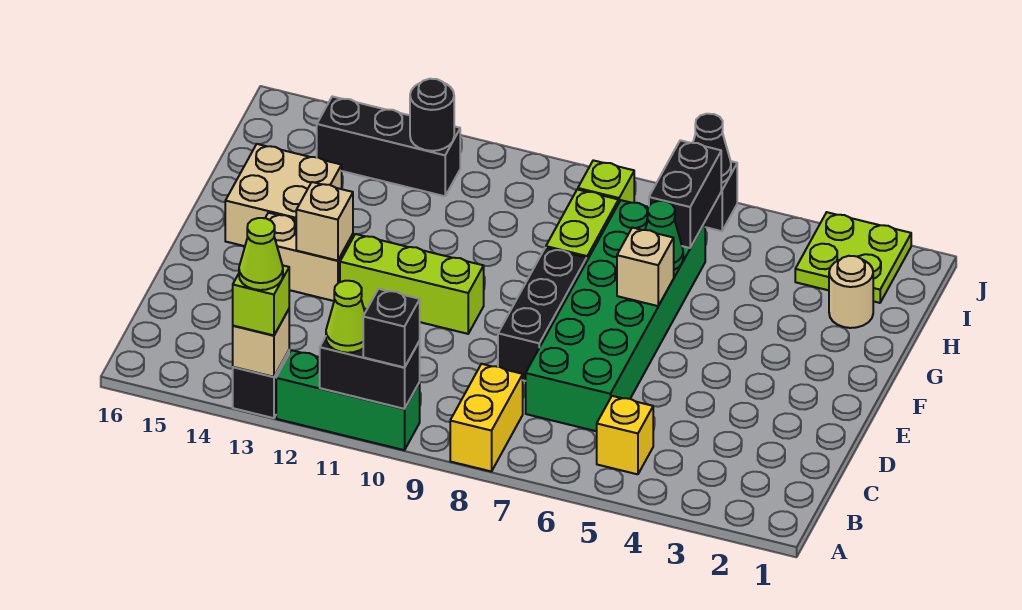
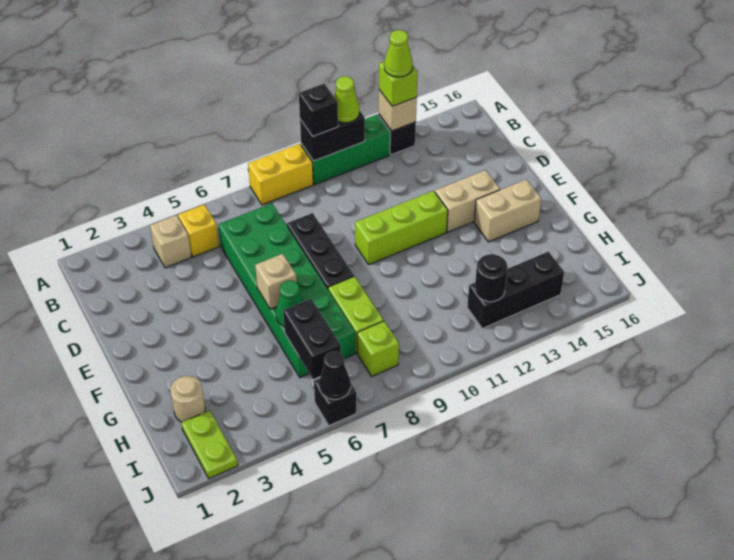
yellow brick A8:B8 level 1 -> yellow brick A8:A9 level 1
tan brick E13 level 2 -> tan brick B4 level 1
tan brick F14:G15 level 1 -> tan brick F14:F15 level 1
lime plate I2:J3 level 1 -> lime plate I2:J2 level 1

